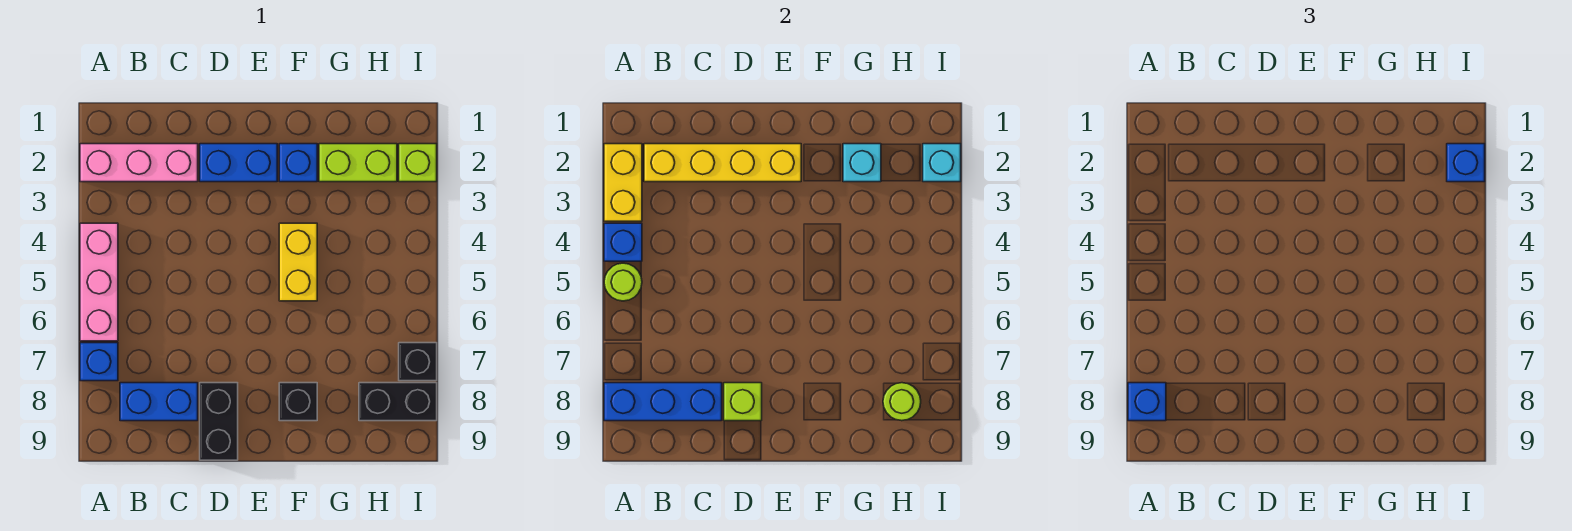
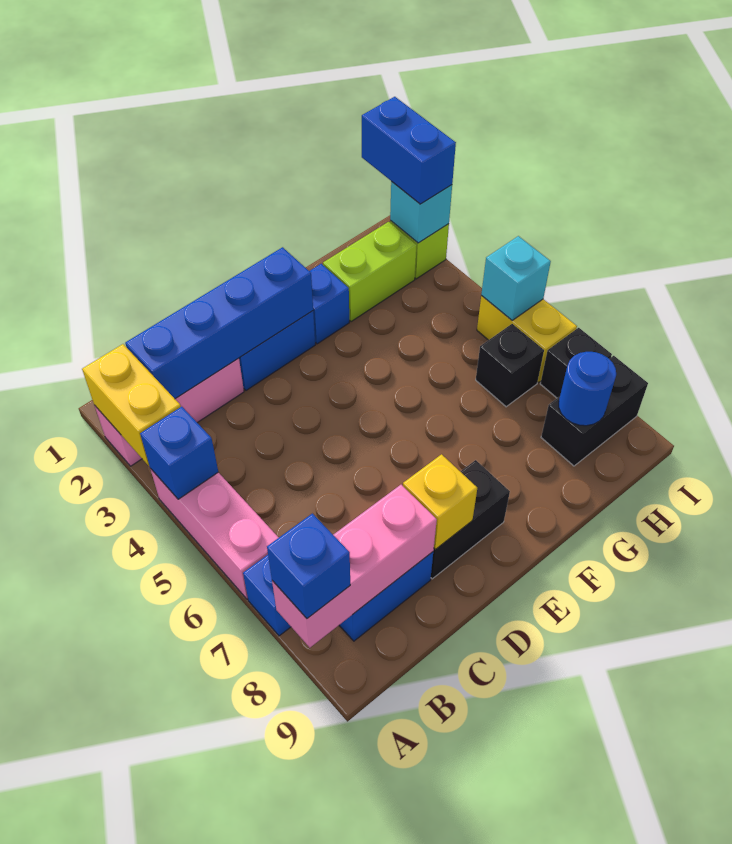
lime round brick A5 level 2 -> none
blue brick A8:C8 level 2 -> pink brick A8:C8 level 2
yellow brick B2:E2 level 2 -> blue brick B2:E2 level 2
black brick D8:D9 level 1 -> black brick D8:E8 level 1
lime brick D8 level 2 -> yellow brick D8 level 2
yellow brick F4:F5 level 1 -> yellow brick I5:I6 level 1
black brick F8 level 1 -> black brick H6 level 1
cyan brick G2 level 2 -> cyan brick I5 level 2
lime round brick H8 level 2 -> blue round brick H8 level 2
blue brick I2 level 3 -> blue brick I1:I2 level 3

